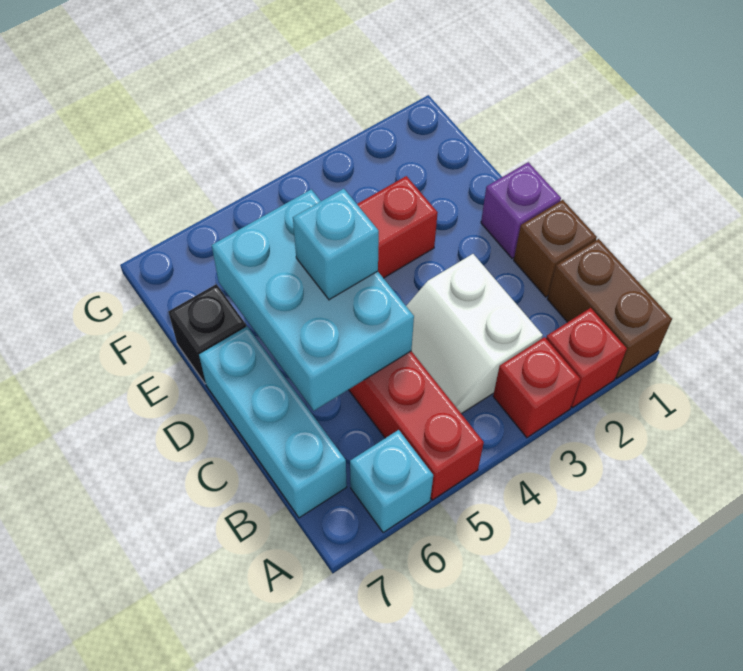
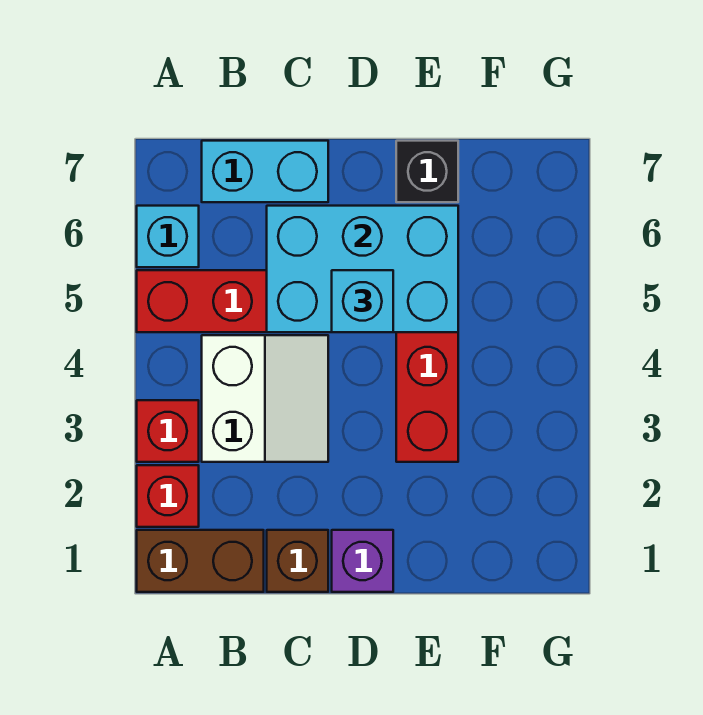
white slope B3:C4 level 1 top 3 -> white slope B3:C4 level 1 top B
cyan brick B7:D7 level 1 -> cyan brick B7:C7 level 1

